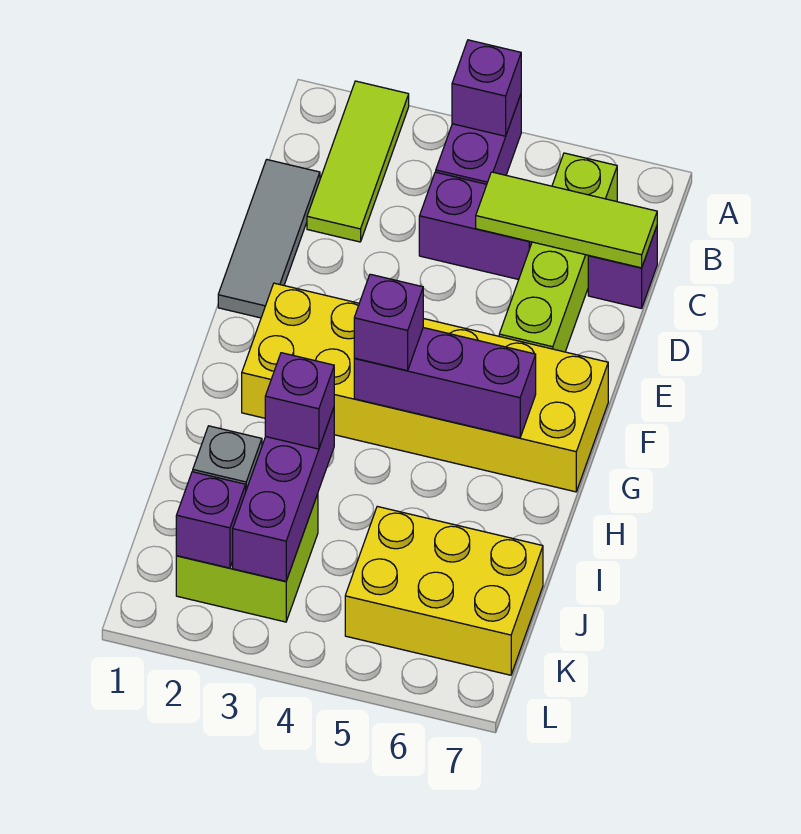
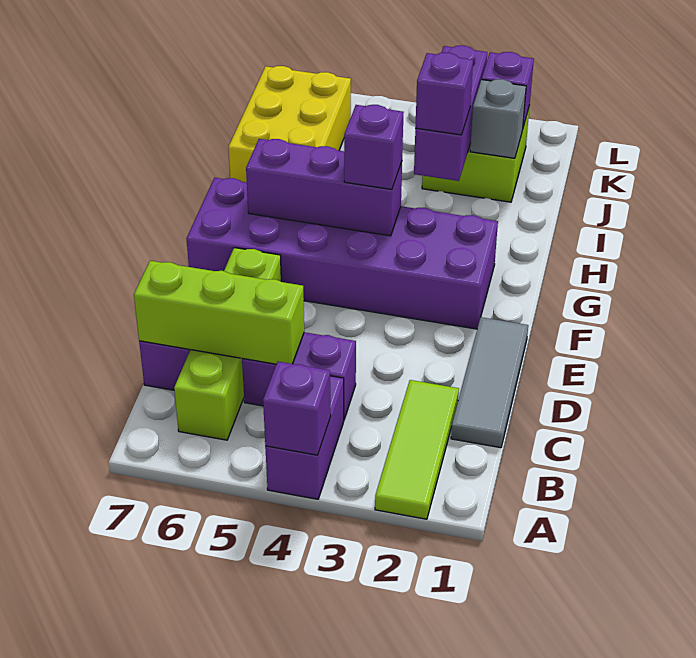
lime tile C5:C7 level 2 -> lime brick C5:C7 level 2
yellow brick F2:G7 level 1 -> purple brick F2:G7 level 1
yellow brick J5:K7 level 1 -> yellow brick I6:K7 level 1

